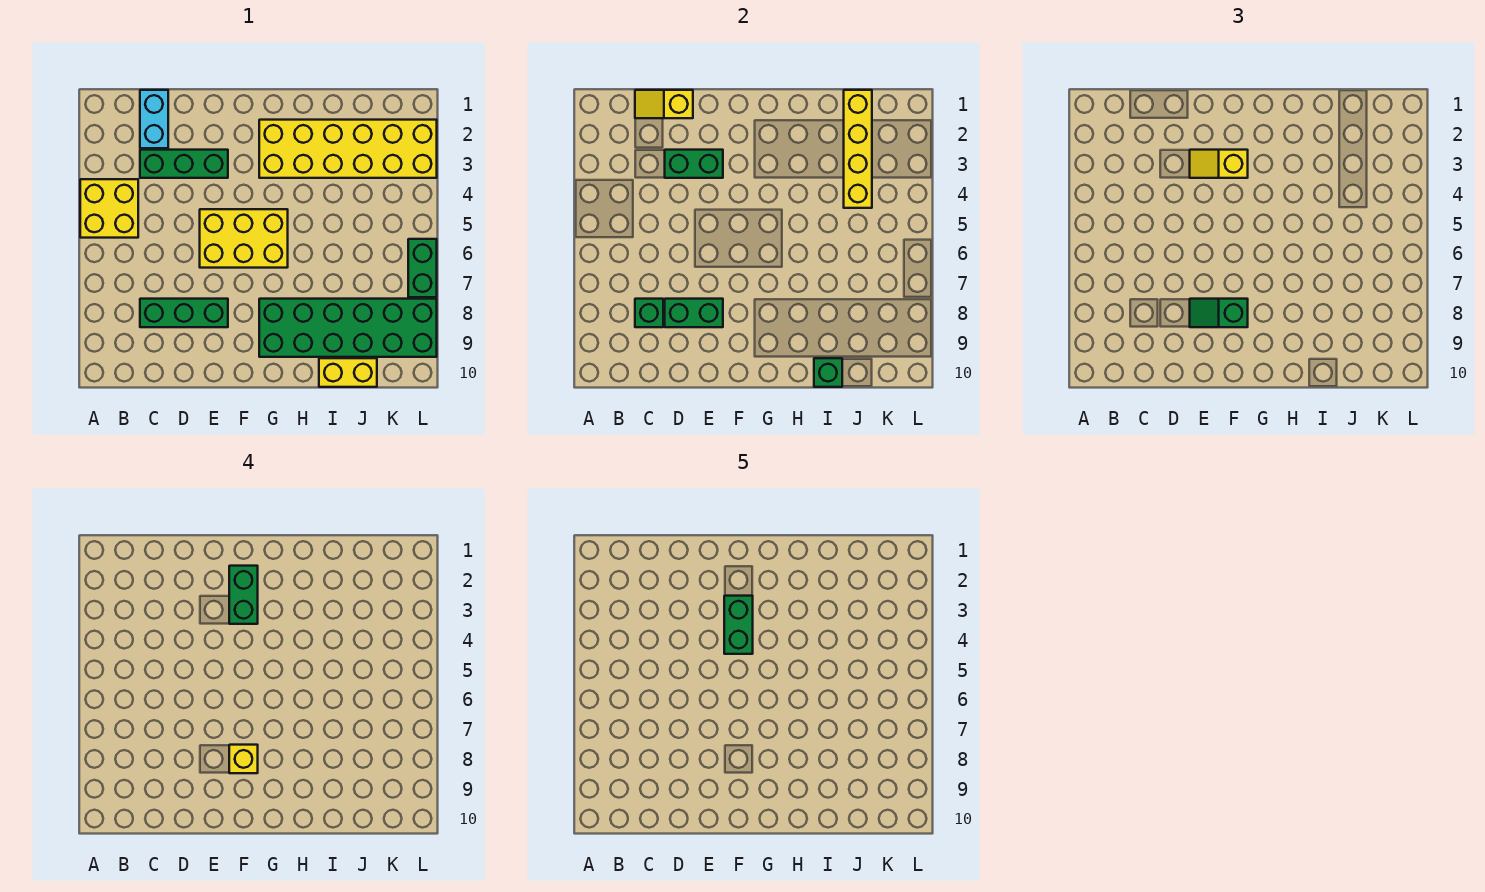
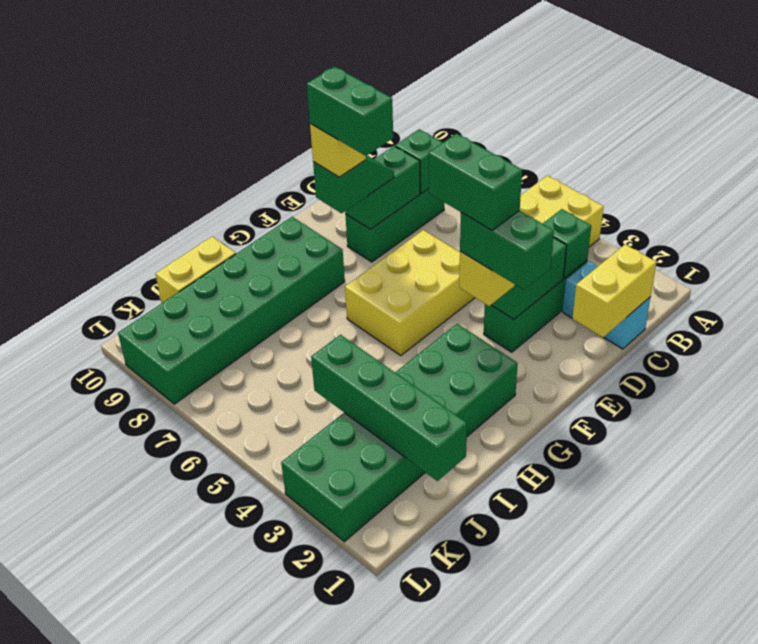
yellow slope C1:D1 level 2 top D -> yellow brick C1:D1 level 2
yellow brick G2:L3 level 1 -> green brick G2:L3 level 1
green brick I10 level 2 -> green brick C3 level 2
yellow brick J1:J4 level 2 -> green brick J1:J4 level 2
green brick L6:L7 level 1 -> green brick F7:F8 level 5

